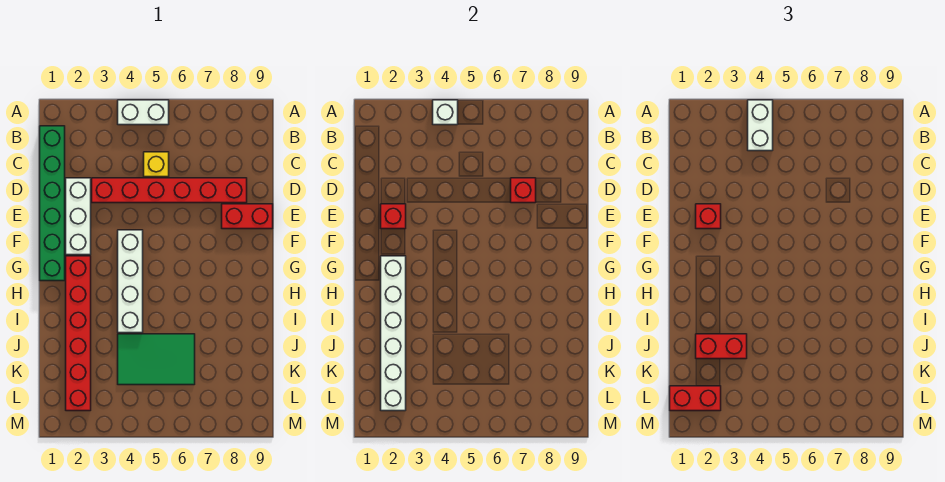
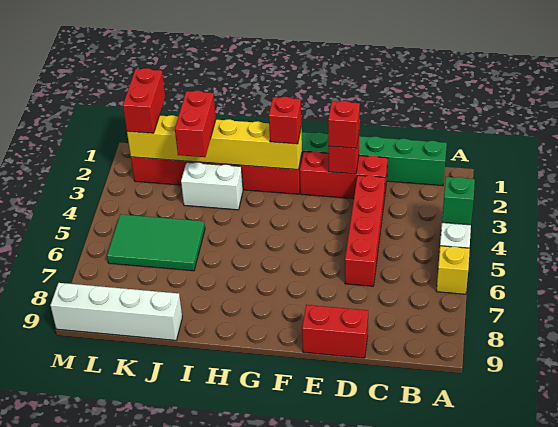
white brick A4 level 2 -> green brick A4 level 2
white brick A4:B4 level 3 -> white brick I3:J3 level 1
yellow brick C5 level 1 -> yellow brick A6 level 1
white brick D2:F2 level 1 -> red brick D2:F2 level 1
red brick D3:D8 level 1 -> red brick D3:D6 level 1
red brick D7 level 2 -> red brick G2 level 3
red brick E8:E9 level 1 -> red brick D9:E9 level 1
white brick F4:I4 level 1 -> white brick J9:M9 level 1
white brick G2:L2 level 2 -> yellow brick G2:L2 level 2
green tile J4:K6 level 1 -> green tile J5:L6 level 1

